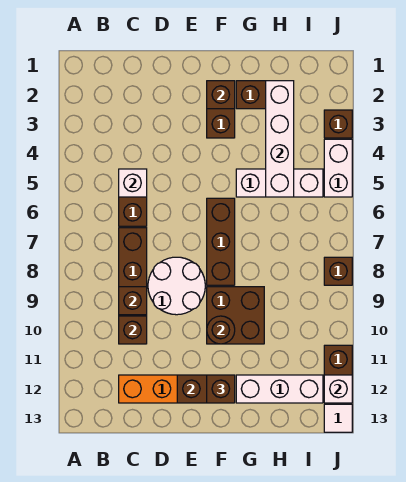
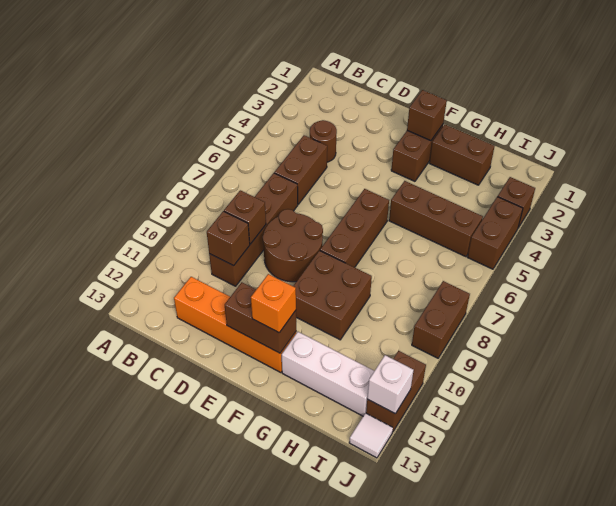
white brick C5 level 2 -> none
white round brick D8:E9 level 1 -> brown round brick D8:E9 level 1
brown round brick F10 level 2 -> brown round brick C4 level 1
brown brick F12 level 3 -> orange brick F12 level 3
white brick G5:I5 level 1 -> brown brick G5:I5 level 1
white brick H2:H5 level 2 -> none
white brick J4:J5 level 1 -> brown brick J4:J5 level 1
brown brick J8 level 1 -> brown brick J8:J9 level 1

